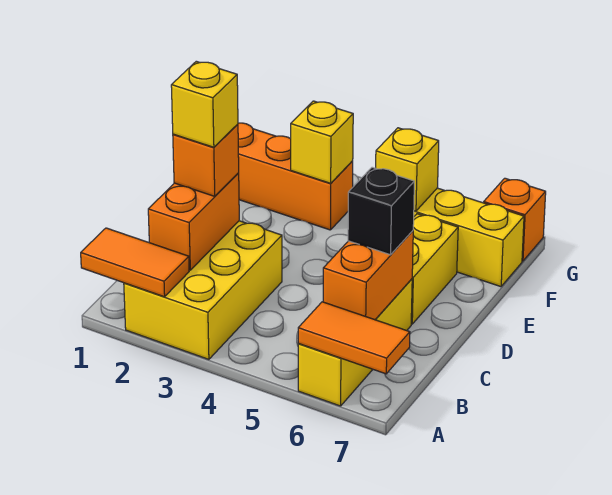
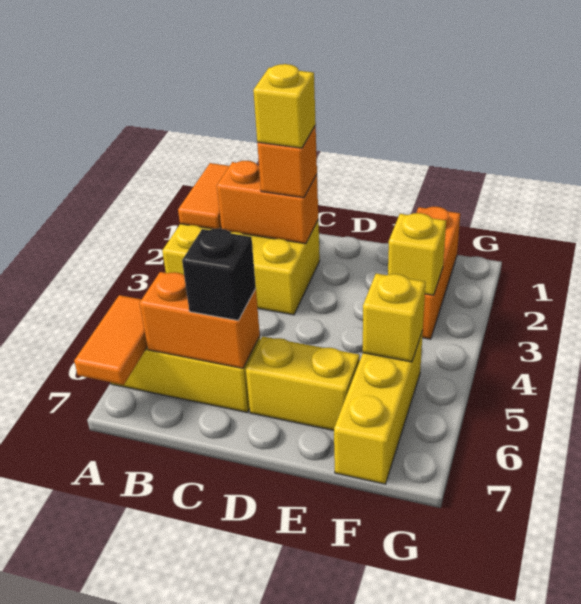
orange brick G7 level 1 -> none

